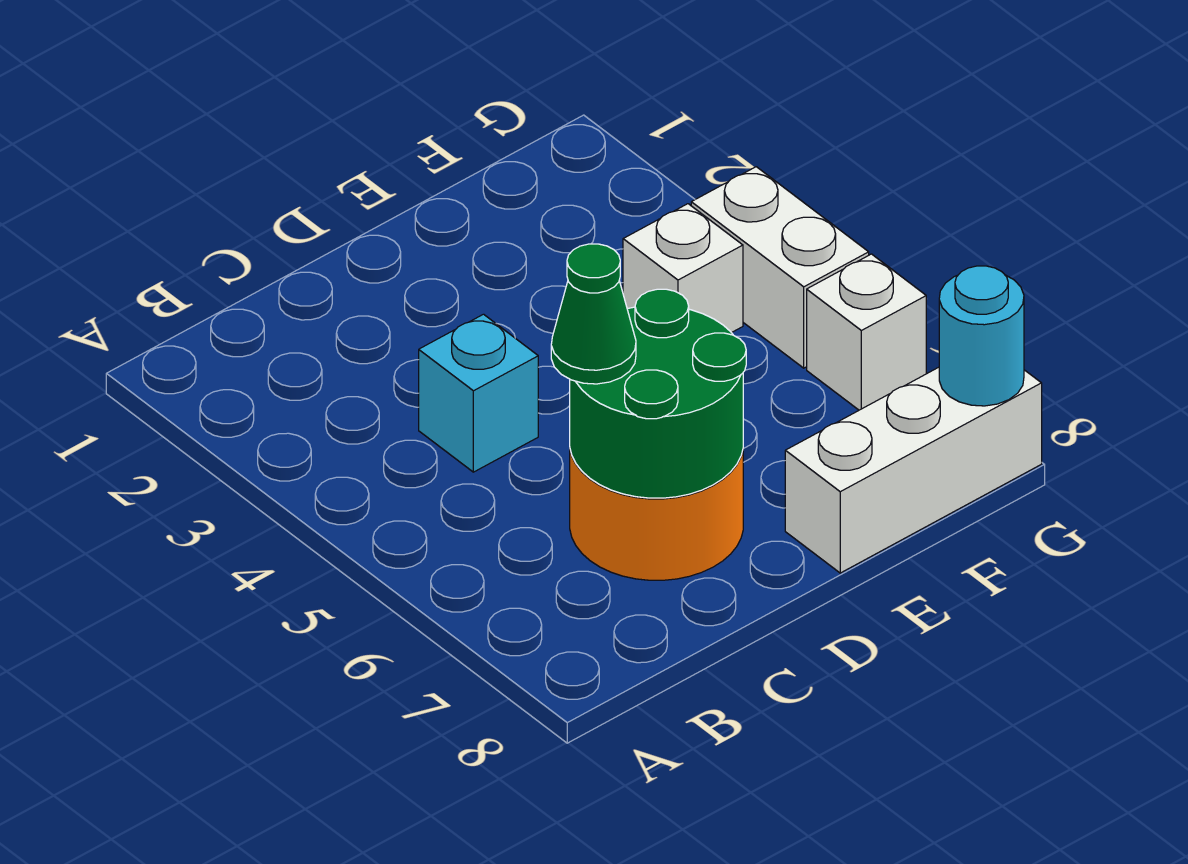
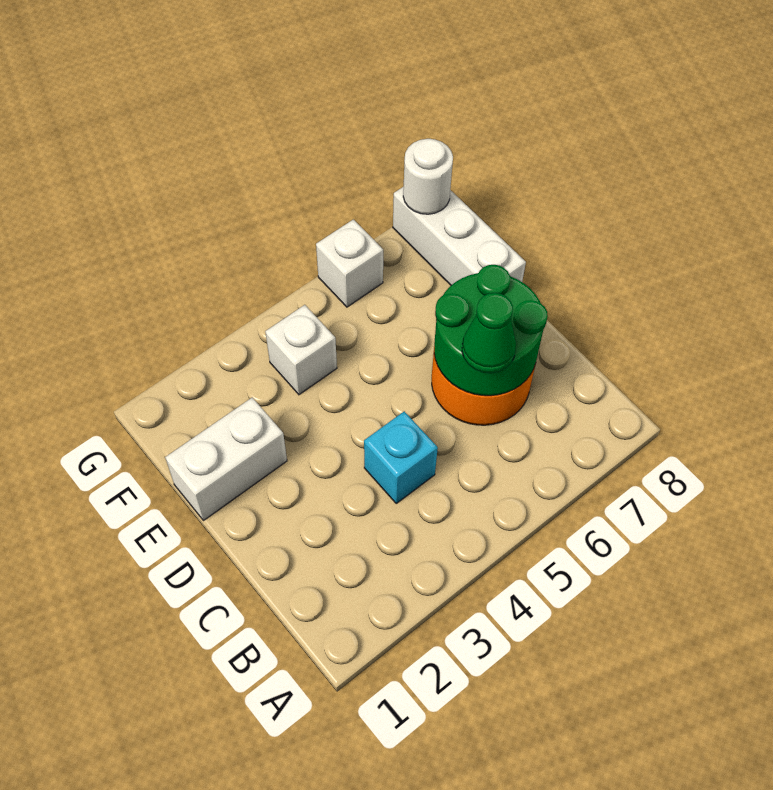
white brick G4:G5 level 1 -> white brick E1:E2 level 1
cyan round brick G8 level 2 -> white round brick G8 level 2

